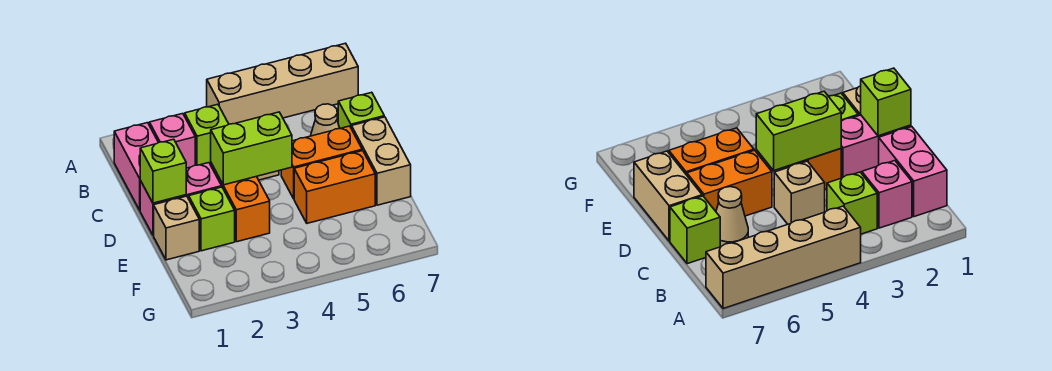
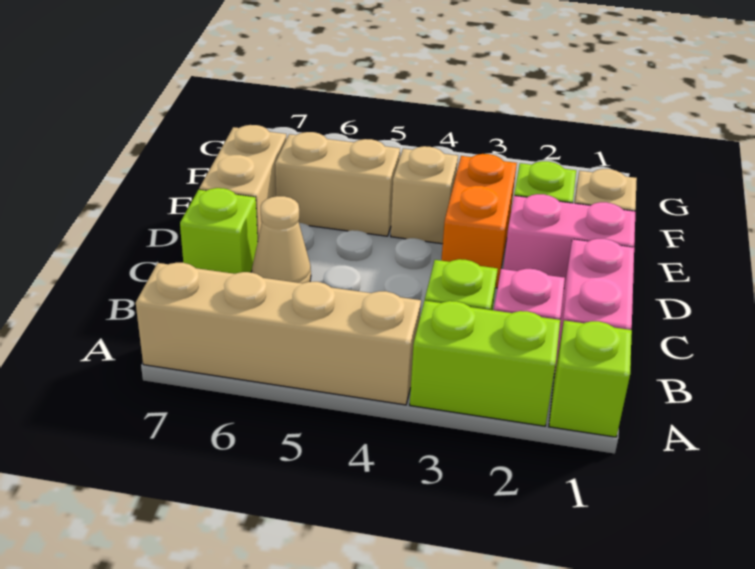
tan brick C4 level 1 -> tan brick E4 level 1
lime brick D1 level 2 -> lime brick A1 level 1
lime brick D3:D4 level 2 -> lime brick A2:A3 level 1
orange brick D5:D6 level 1 -> none
orange brick E5:E6 level 1 -> tan brick E5:E6 level 1

